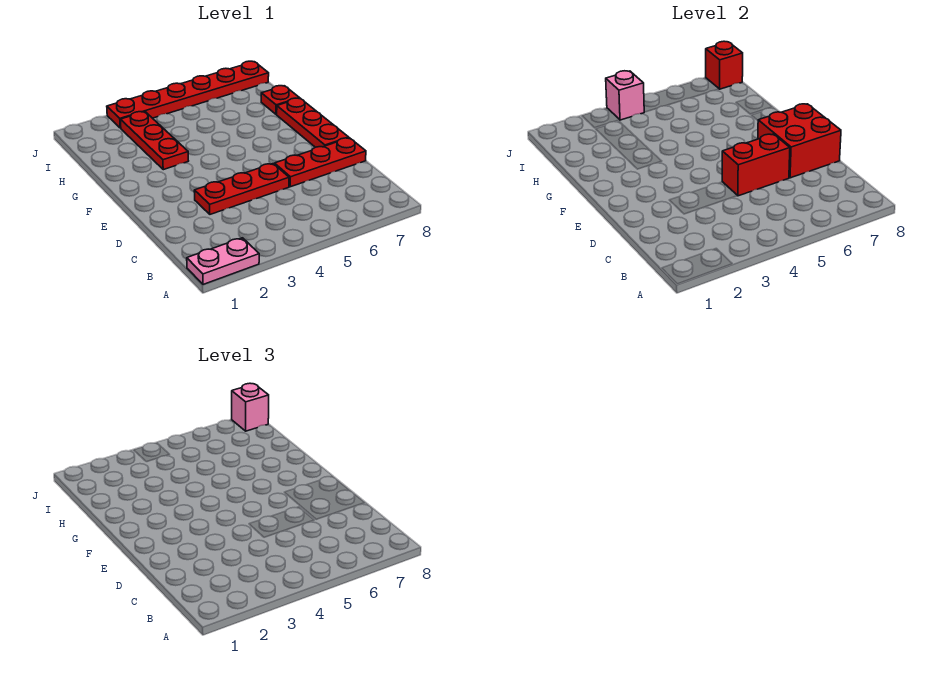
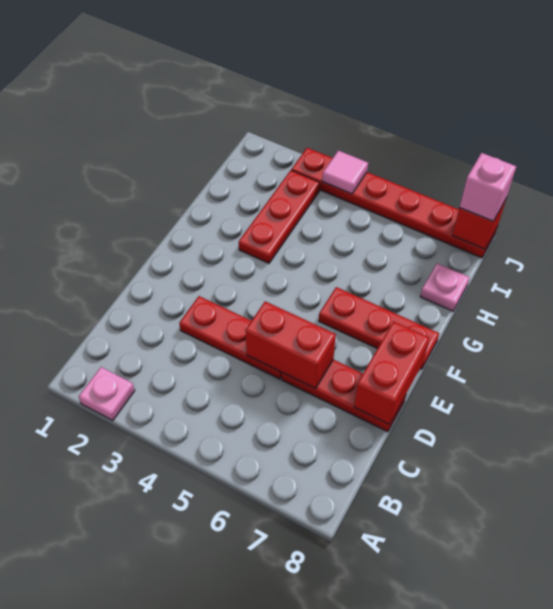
pink plate A1:A2 level 1 -> pink plate A2 level 1
red brick D7:E8 level 2 -> red brick D8:E8 level 2
red plate E8:G8 level 1 -> red plate F6:F8 level 1
red plate H8 level 1 -> pink plate H8 level 1
pink brick J4 level 2 -> pink tile J4 level 2

